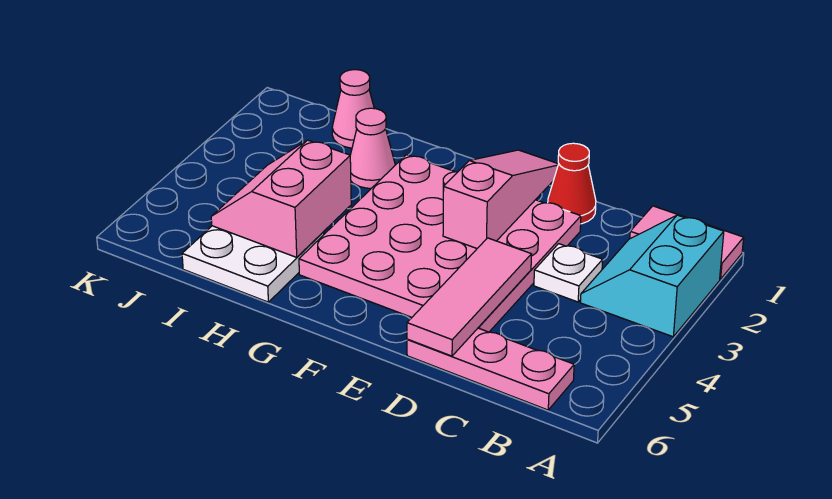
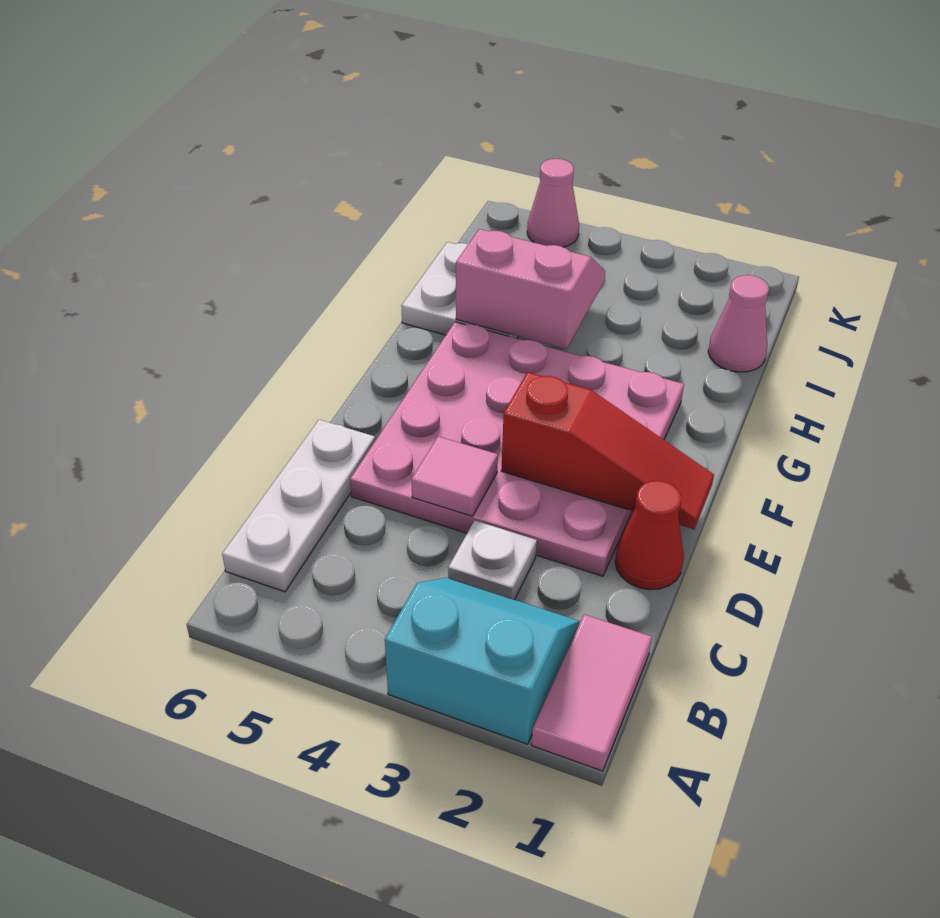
pink plate B6:D6 level 1 -> white plate B6:D6 level 1
pink tile D4:D6 level 2 -> pink tile D4 level 2
pink slope E1:E3 level 2 top 3 -> red slope E1:E3 level 2 top 3
pink cone H2 level 1 -> pink cone K5 level 1

